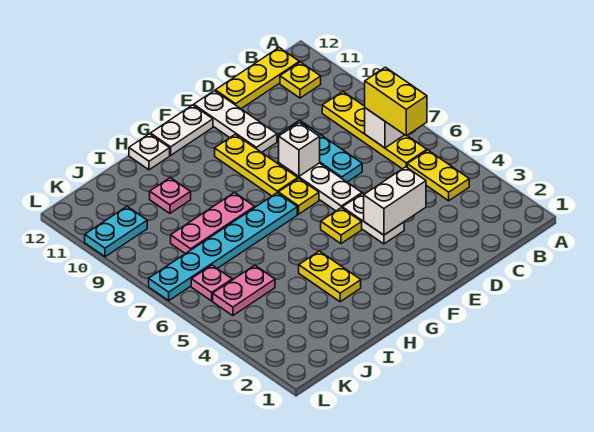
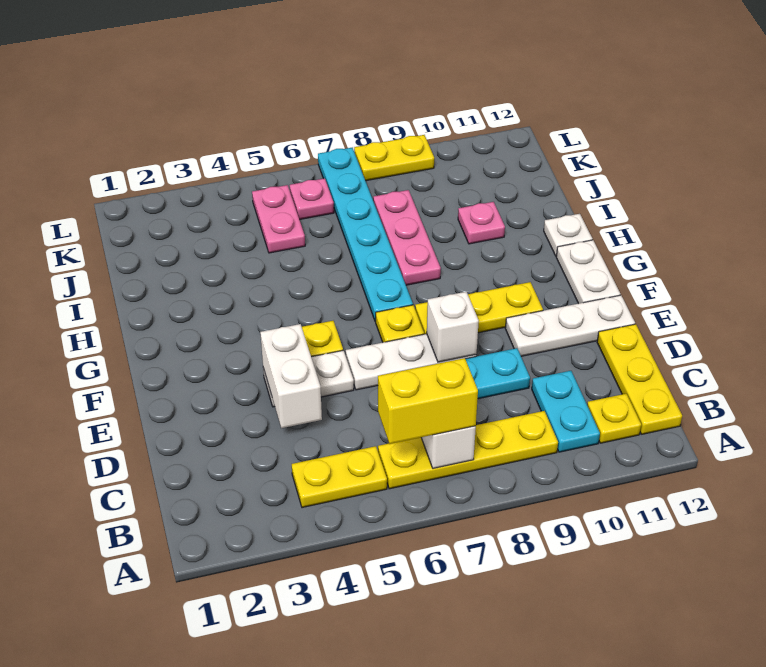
yellow plate H3:H4 level 1 -> yellow plate L8:L9 level 1
cyan plate K10:L10 level 1 -> cyan plate B10:C10 level 1

